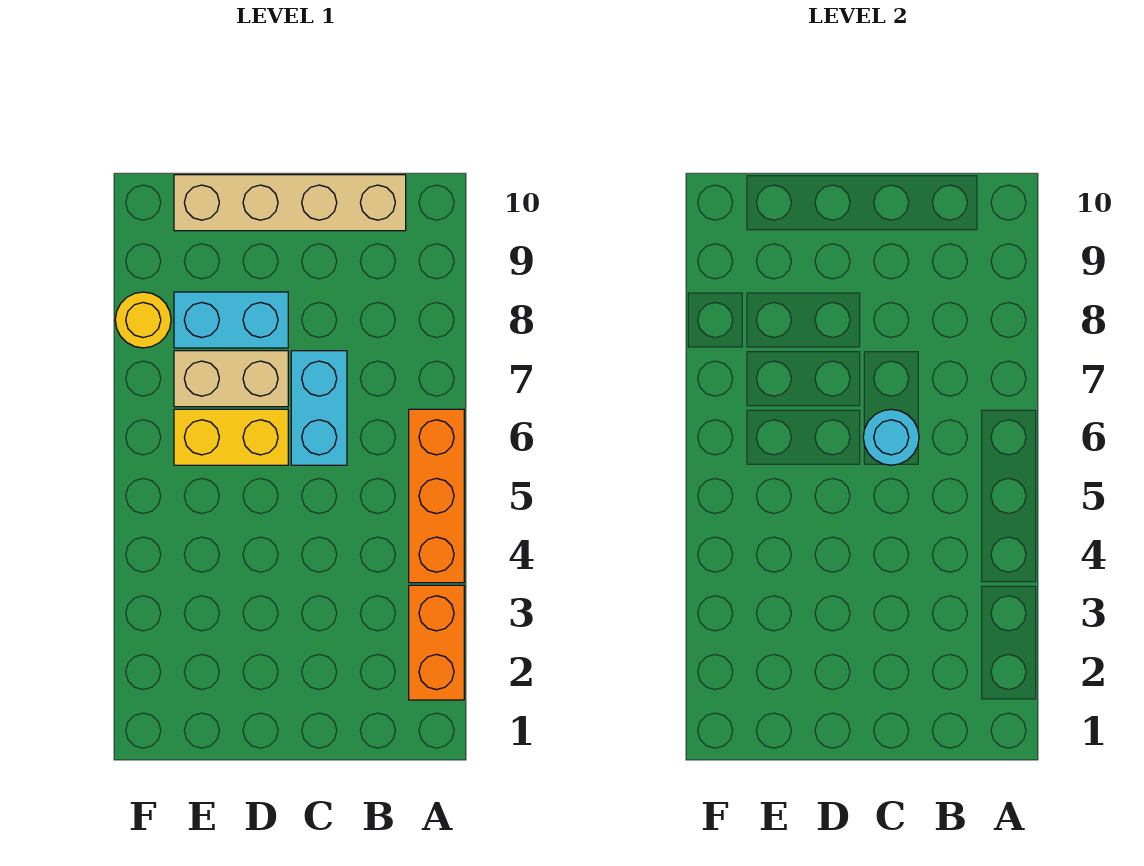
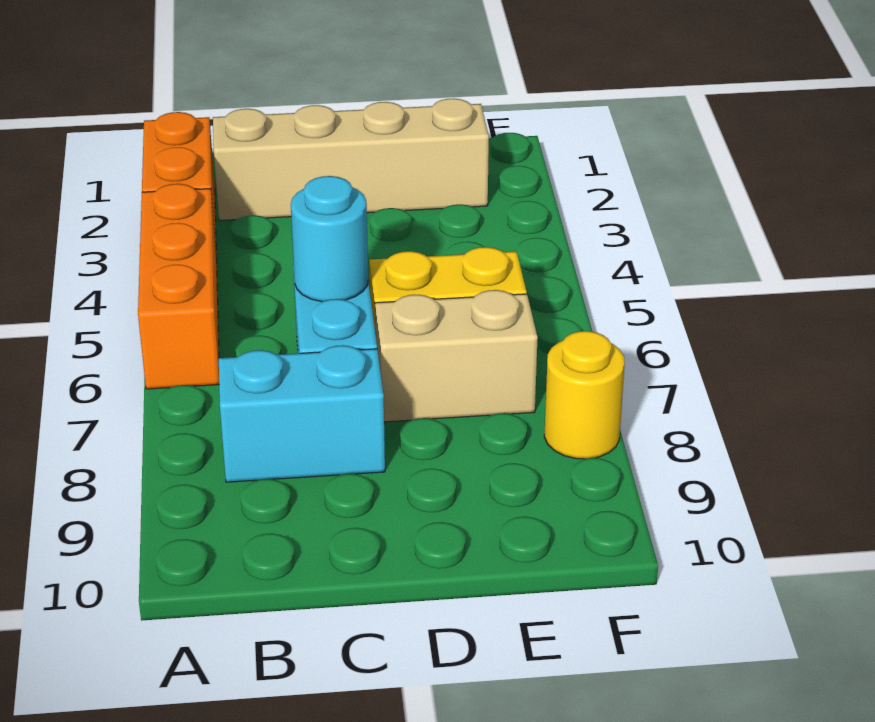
tan brick B10:E10 level 1 -> tan brick B2:E2 level 1
cyan brick D8:E8 level 1 -> cyan brick B8:C8 level 1

